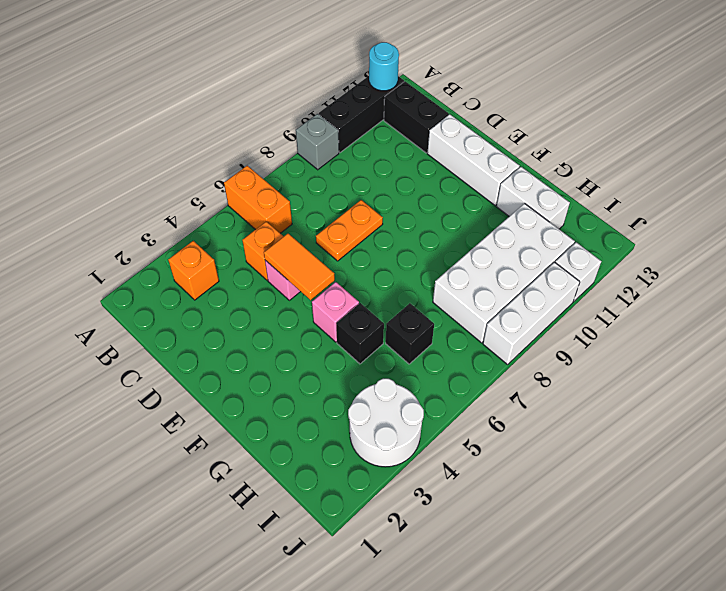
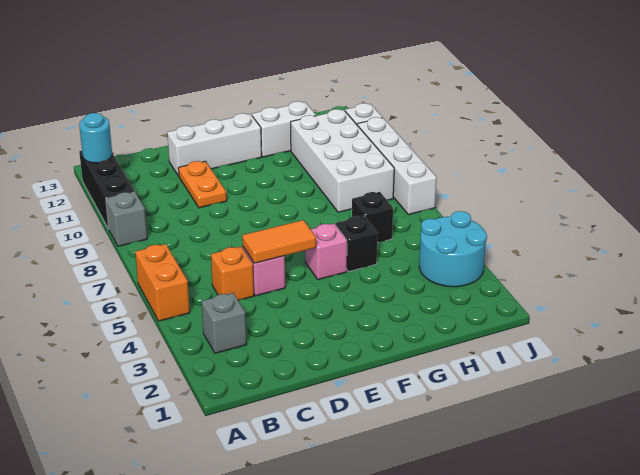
orange brick A6:B6 level 1 -> orange brick A5:A6 level 1
orange brick B3 level 1 -> grey brick B3 level 1
black brick B12:C12 level 1 -> none
orange plate D7:D8 level 1 -> orange plate D10:D11 level 1
white round brick I3:J4 level 1 -> cyan round brick I3:J4 level 1
white brick J8:J10 level 1 -> white brick J7:J10 level 1

